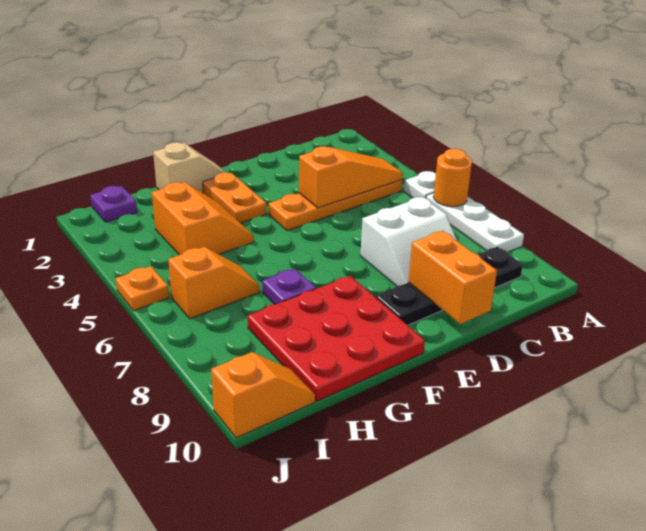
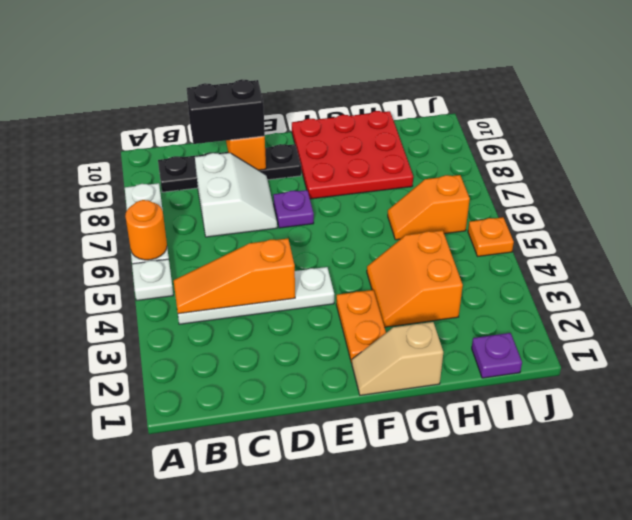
orange plate B4:E4 level 1 -> white plate B4:E4 level 1
white slope C7:D8 level 1 top 7 -> white slope C7:D8 level 1 top C
none -> black brick C9:D9 level 3
purple plate G7 level 1 -> purple plate E7 level 1
orange slope I10:J10 level 1 top J -> none

